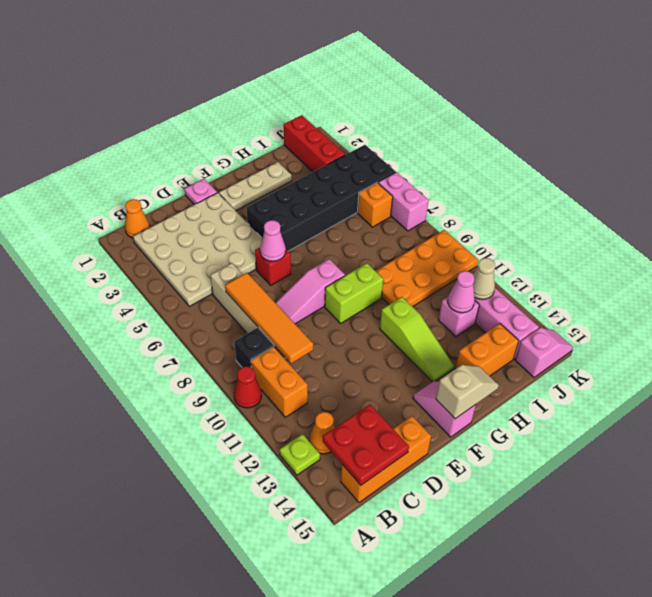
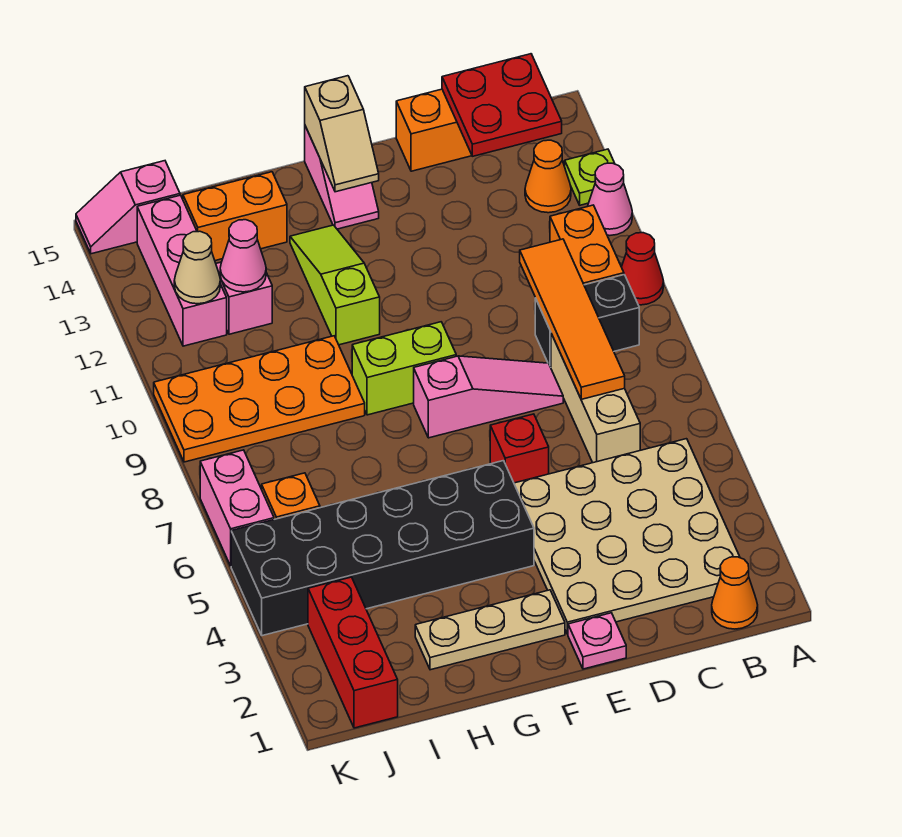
pink cone E6 level 2 -> pink cone A12 level 1
tan slope F15:G15 level 2 top F -> tan slope F14:F15 level 2 top 15

